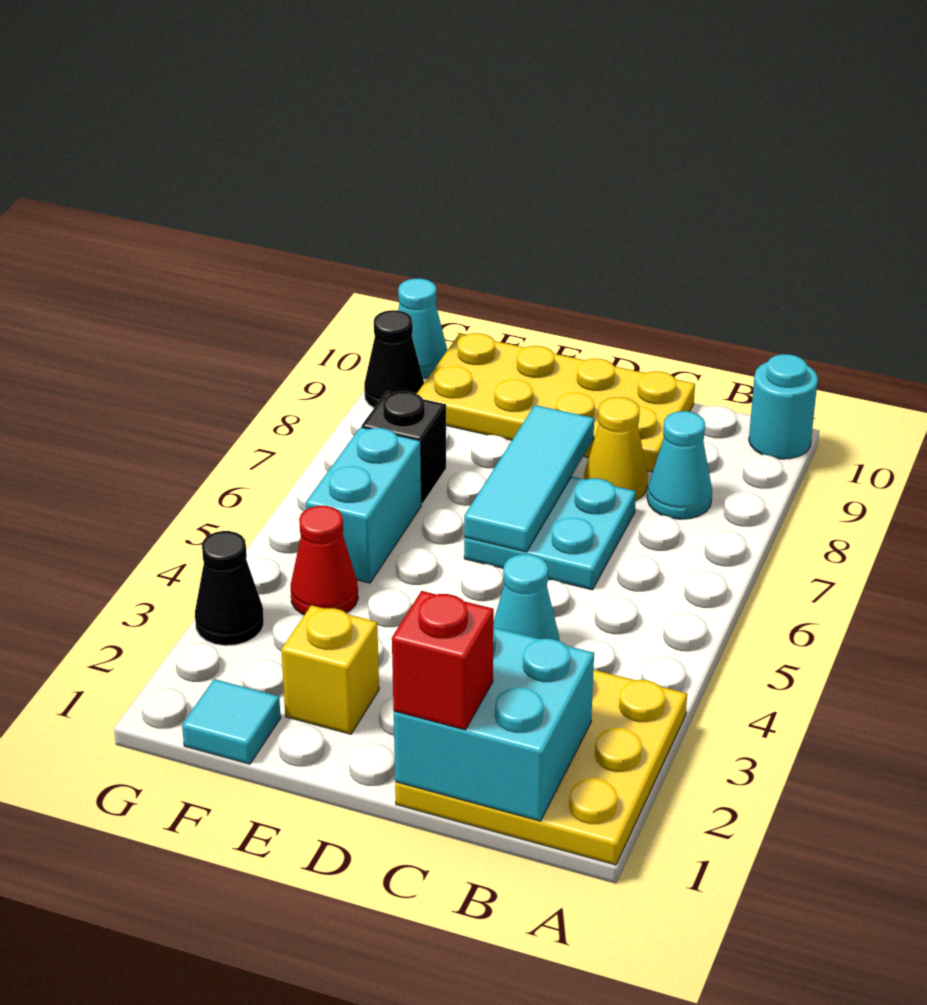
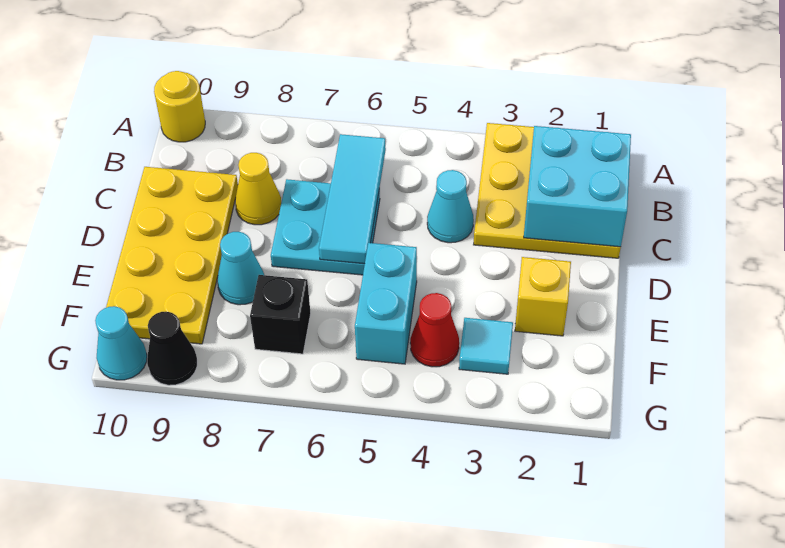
cyan round brick A10 level 1 -> yellow round brick A10 level 1
cyan cone B8 level 1 -> cyan cone E8 level 1
red brick C1 level 3 -> none
cyan tile D6:D8 level 2 -> cyan tile B6:D6 level 2
cyan tile F1 level 1 -> cyan tile F3 level 1
cyan brick F5:F6 level 1 -> cyan brick E5:F5 level 1
black cone G3 level 1 -> none

